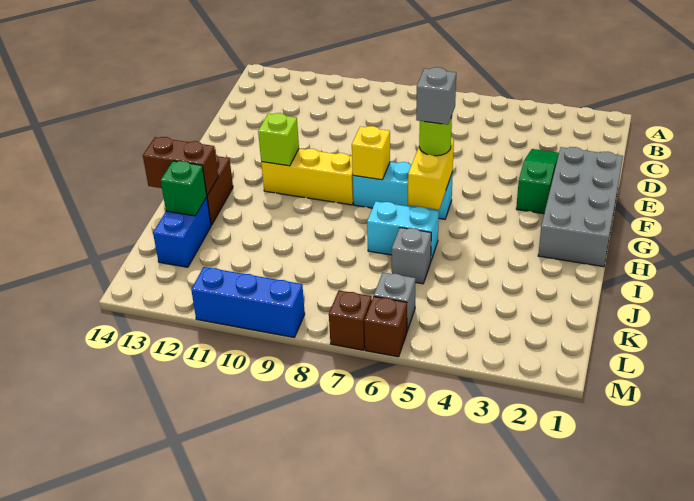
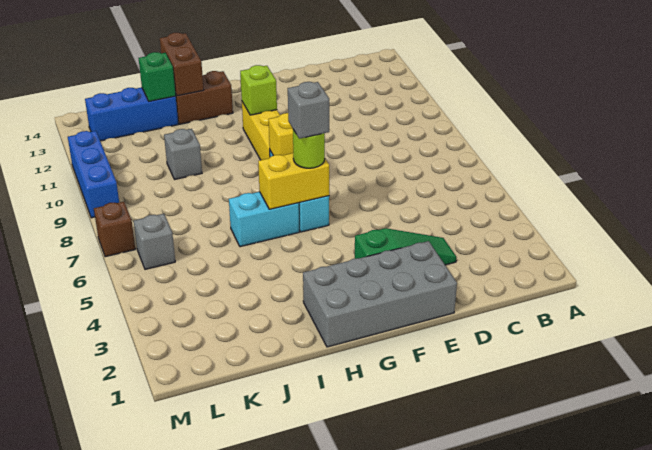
cyan brick I6:I7 level 1 -> cyan brick H6:I6 level 1
grey brick J6 level 1 -> grey brick J10 level 1
blue brick J13:K13 level 1 -> blue brick J13:L13 level 1
brown brick M6 level 1 -> none

